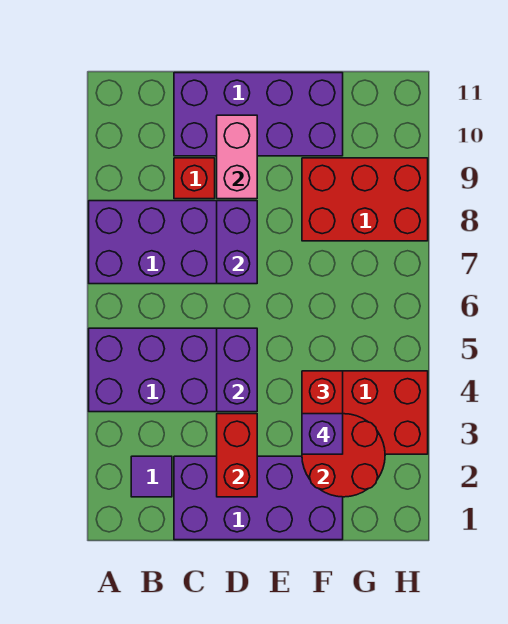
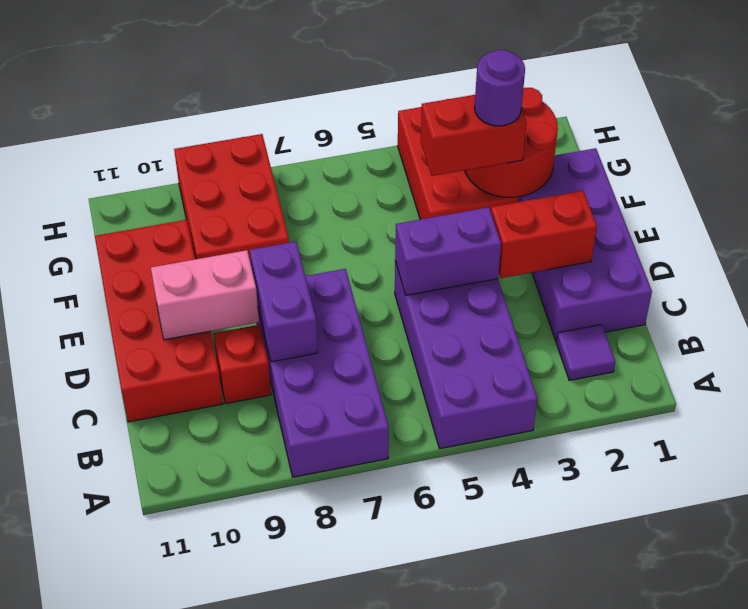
purple brick C10:F11 level 1 -> red brick C10:F11 level 1
purple brick D7:D8 level 2 -> purple brick C8:D8 level 2
purple brick F3 level 4 -> purple round brick F3 level 4

